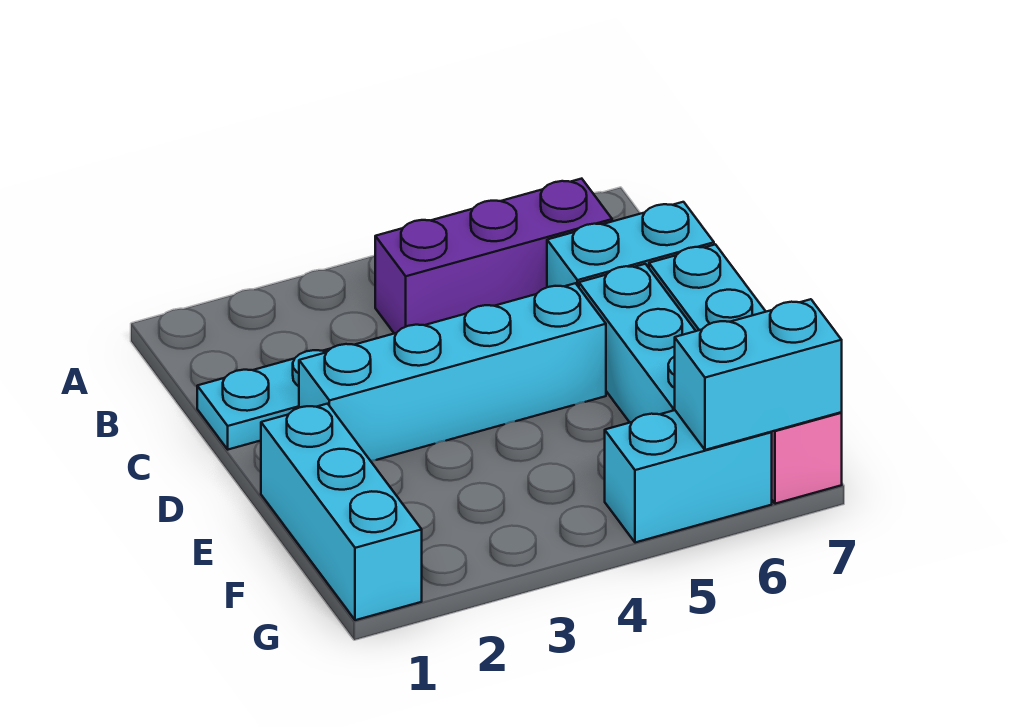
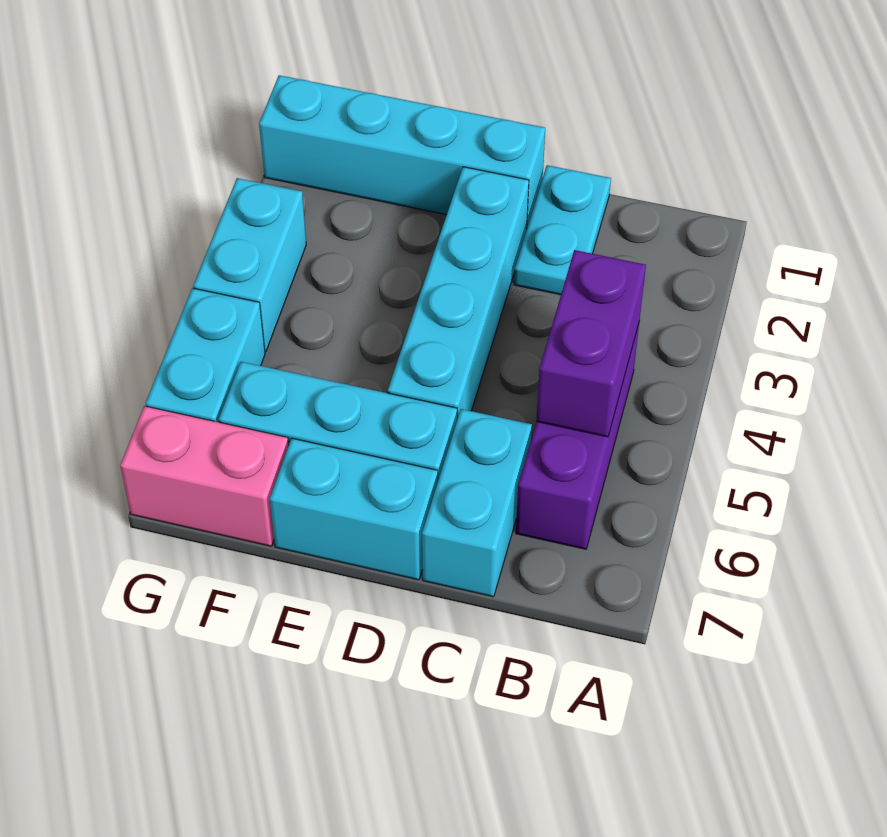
none -> purple brick B4:B5 level 2
cyan brick E1:G1 level 1 -> cyan brick D1:G1 level 1
cyan brick G6:G7 level 2 -> cyan brick G3:G4 level 1

